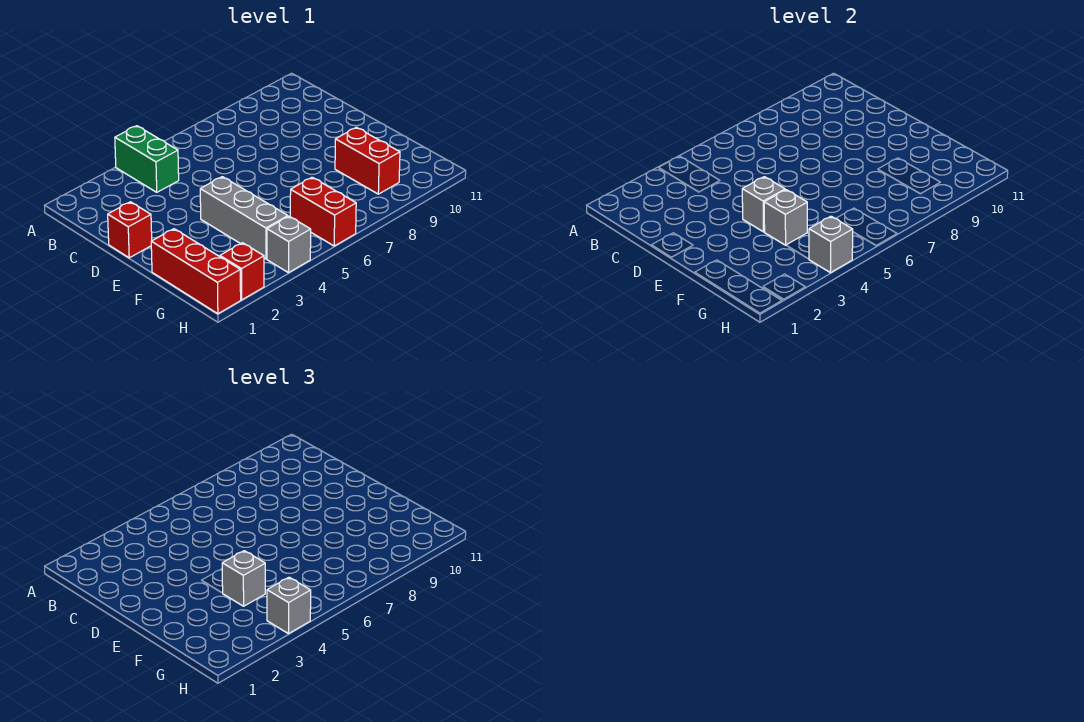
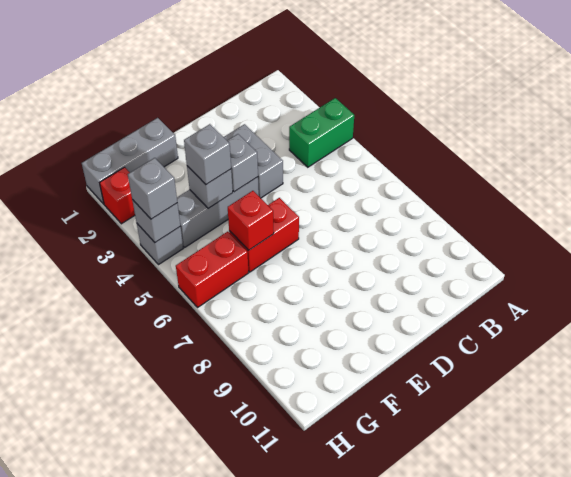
red brick D1 level 1 -> red brick F6 level 2
none -> grey brick D3:D4 level 1
red brick F1:H1 level 1 -> grey brick F1:H1 level 1
red brick F9:G9 level 1 -> red brick E6:F6 level 1

